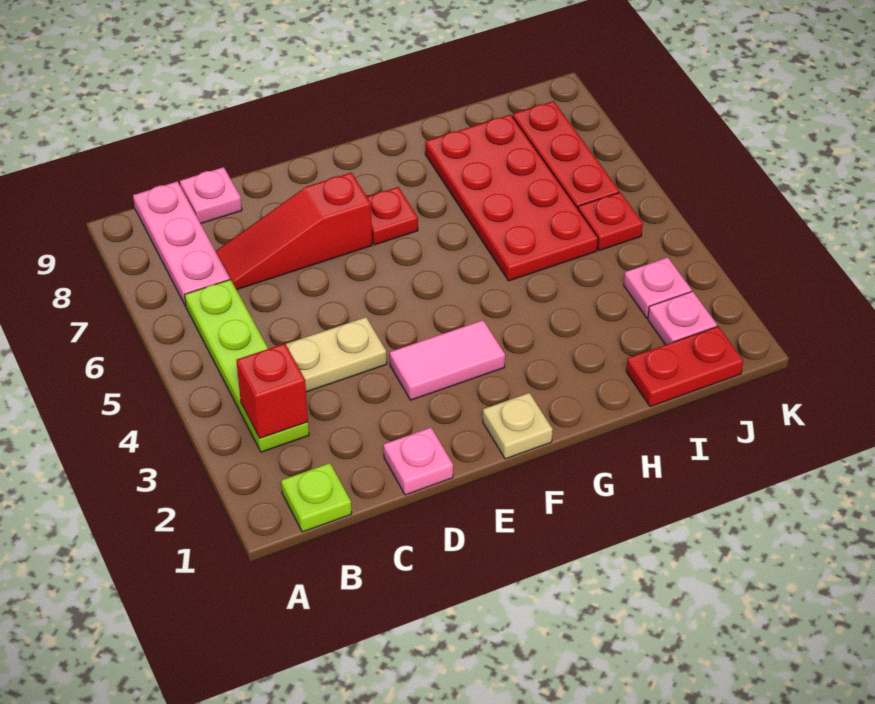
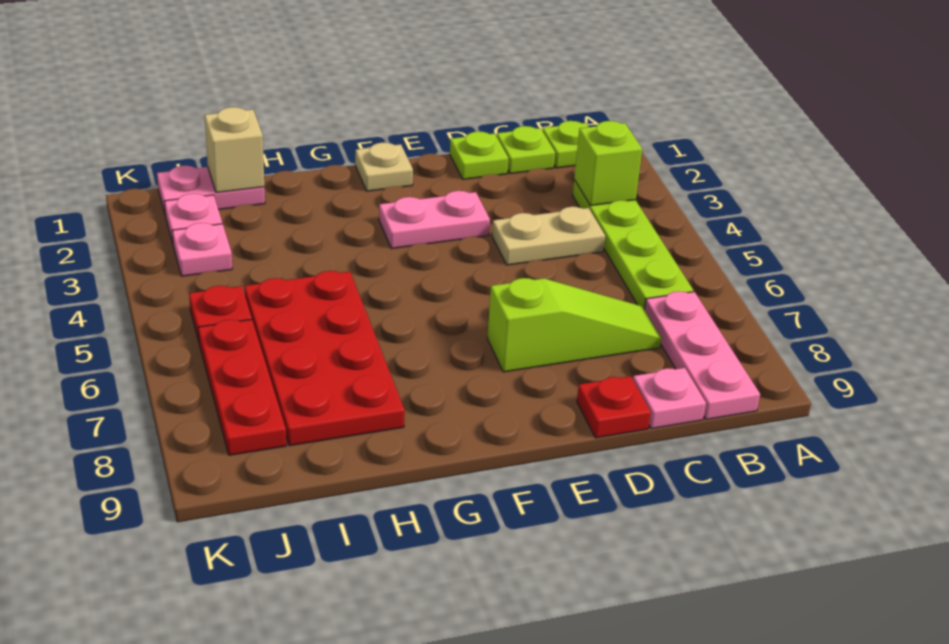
red brick B3 level 2 -> lime brick B3 level 2
none -> lime plate C1 level 1
red slope C7:E7 level 1 top E -> lime slope C7:E7 level 1 top E
pink plate D1 level 1 -> lime plate D1 level 1
pink tile E3:F3 level 1 -> pink plate E3:F3 level 1
red plate F7 level 1 -> red plate D9 level 1
red plate I1:J1 level 1 -> pink plate I1:J1 level 1
none -> tan brick I1 level 2

